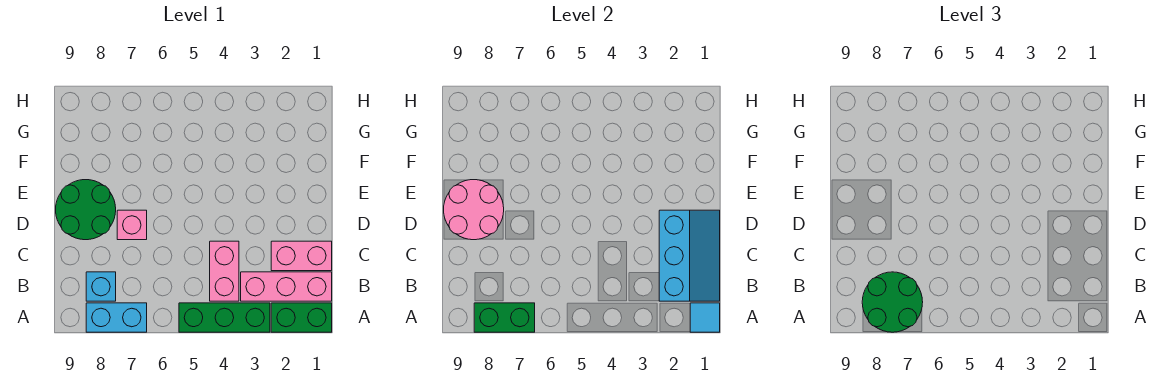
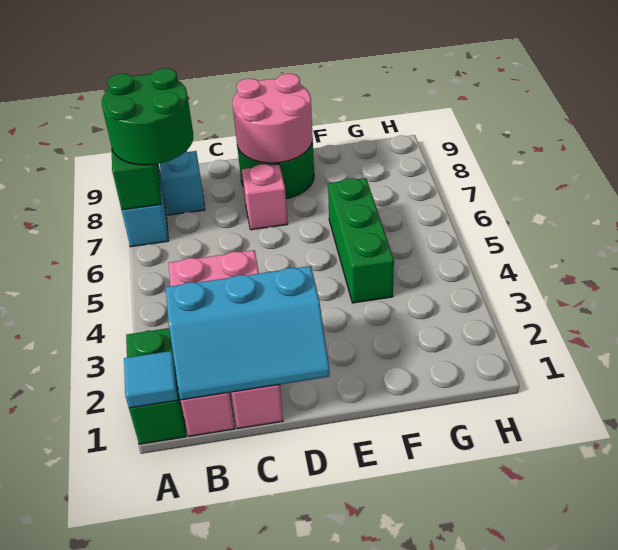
green brick A3:A5 level 1 -> green brick F4:F6 level 1

